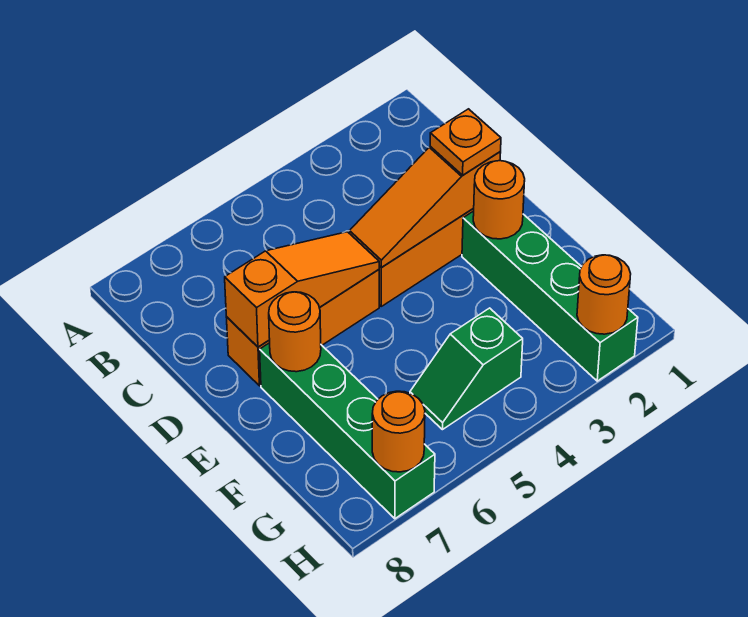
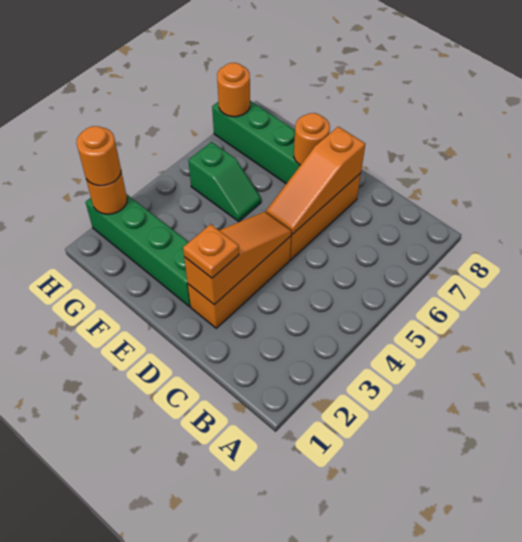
orange round brick E2 level 2 -> orange round brick H2 level 3
green slope G4:G5 level 1 top 4 -> green slope F5:G5 level 1 top G

